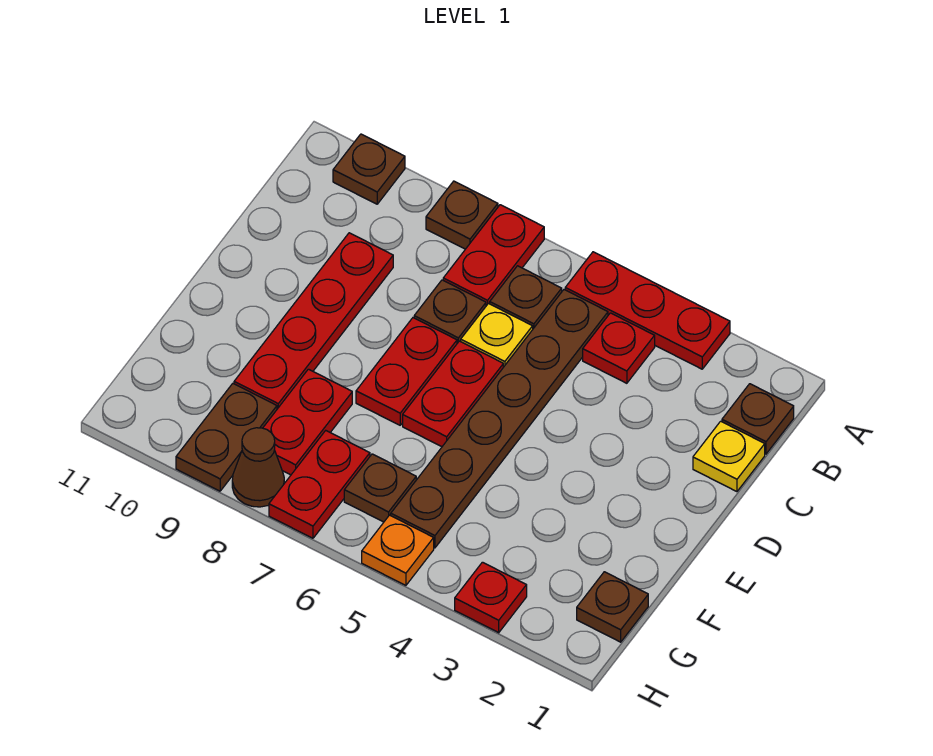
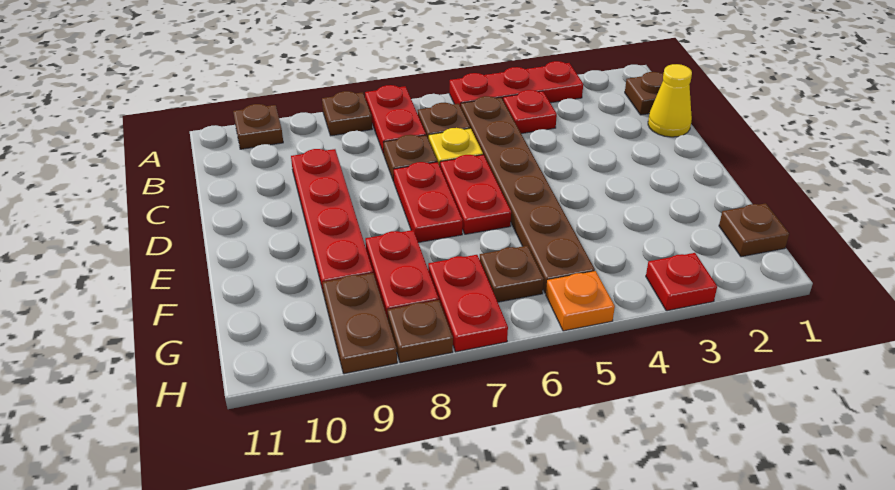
yellow plate C1 level 1 -> yellow cone C1 level 1
brown cone H8 level 1 -> brown plate H8 level 1

